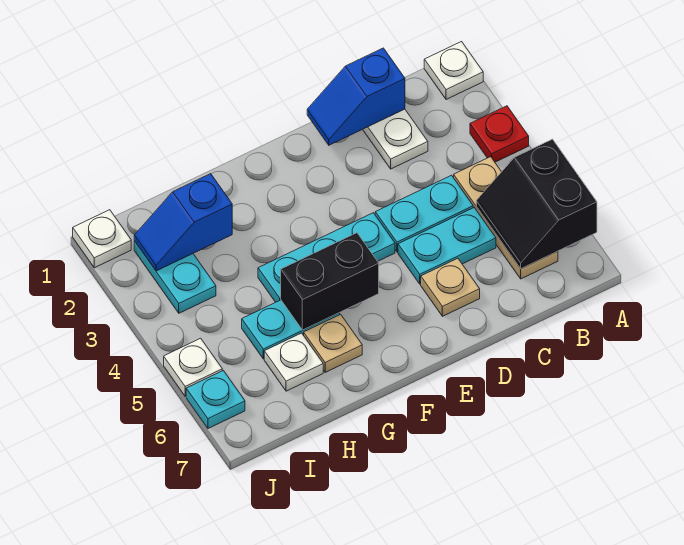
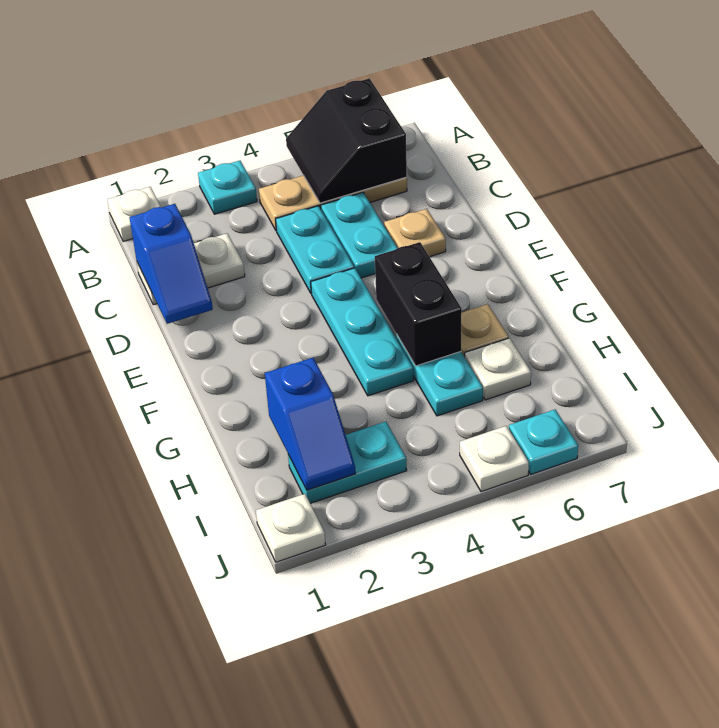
red plate A3 level 1 -> cyan plate A3 level 1
black slope A5:B6 level 2 top A -> black slope A5:B6 level 2 top 6

